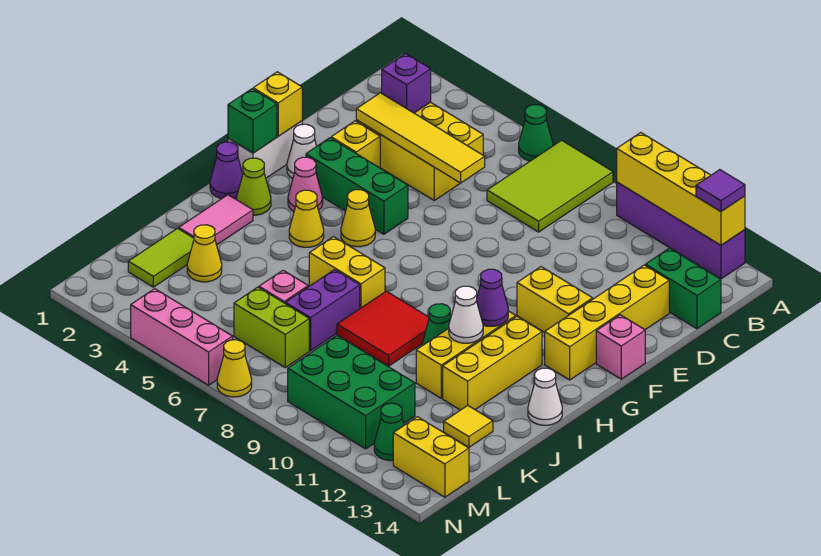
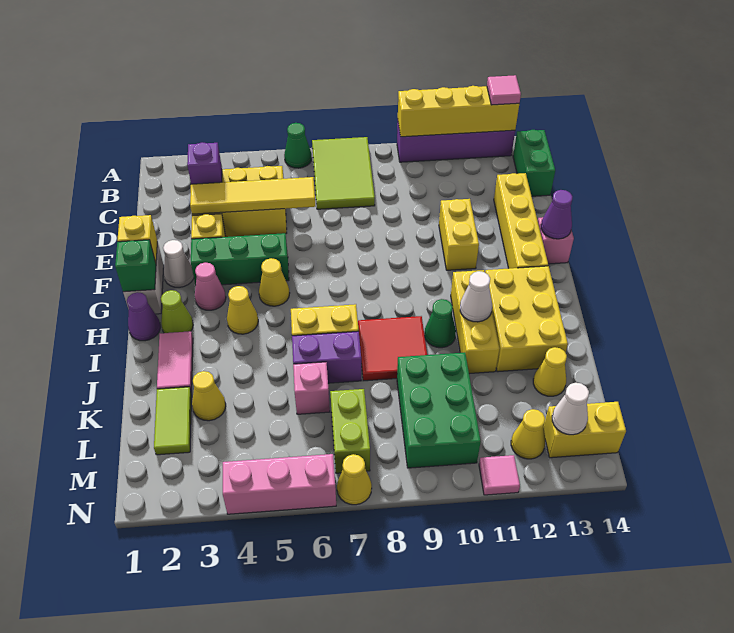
purple tile A13 level 3 -> pink tile A13 level 3
green brick C13:C14 level 1 -> green brick B14:C14 level 1
yellow brick F11:F12 level 1 -> yellow brick E11:F11 level 1
purple cone H11 level 2 -> purple cone F14 level 2
yellow brick H12:J12 level 1 -> yellow brick H12:J13 level 1
white cone I14 level 1 -> white cone M13 level 2
purple brick J7:K7 level 1 -> purple brick J6:J7 level 1
yellow tile K13 level 1 -> yellow cone K13 level 1
lime brick L6:L7 level 1 -> lime brick L7:M7 level 1
green brick L9:M11 level 1 -> green brick K9:M10 level 1
green cone M12 level 1 -> yellow cone M12 level 1
none -> pink tile N11 level 1

